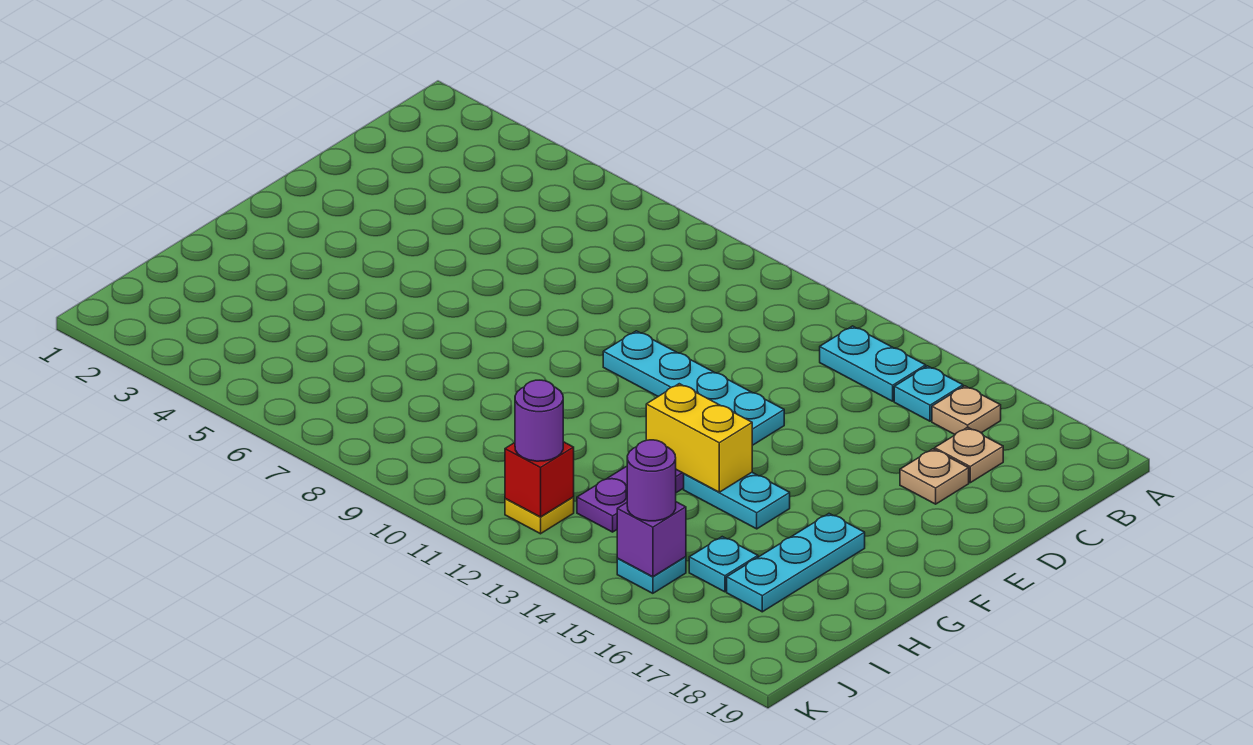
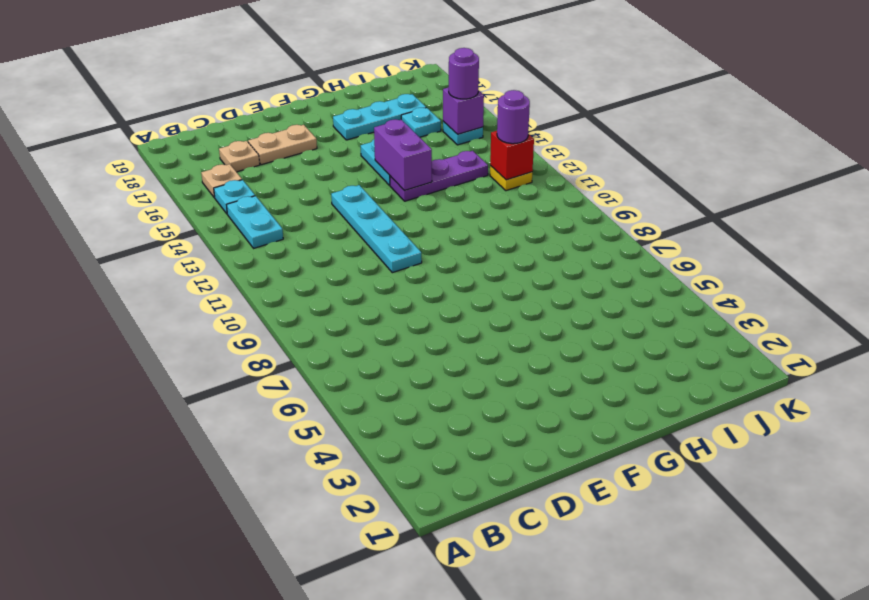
tan plate D17 level 1 -> tan plate D17:E17 level 1
yellow brick G13:G14 level 2 -> purple brick G13:G14 level 2

